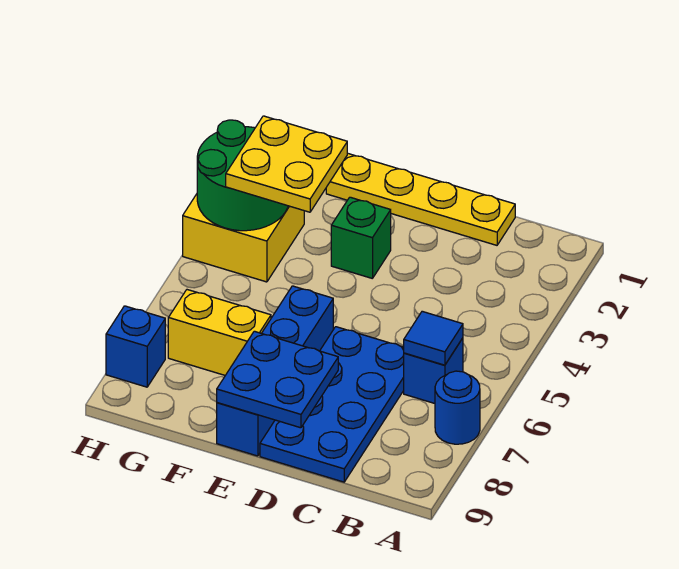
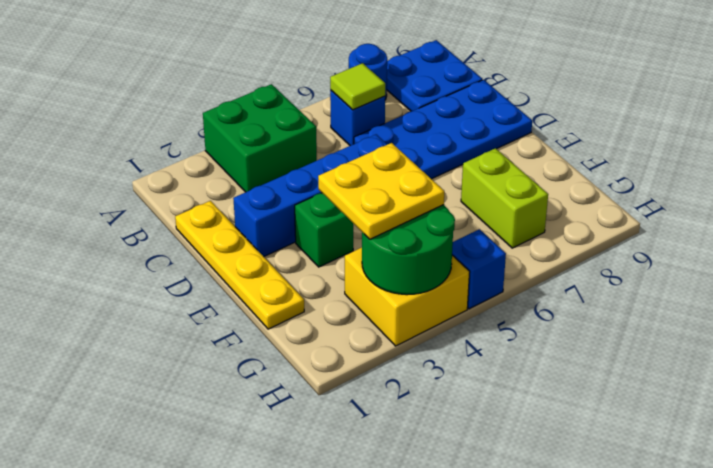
none -> green brick A3:B4 level 1
blue tile B6 level 2 -> lime tile B6 level 2
blue plate D8:E9 level 2 -> blue plate A8:B9 level 1
blue brick E6:E9 level 1 -> blue brick D2:D5 level 1
yellow brick F7:G7 level 1 -> lime brick F7:G7 level 1
blue brick H8 level 1 -> blue brick H5 level 1

